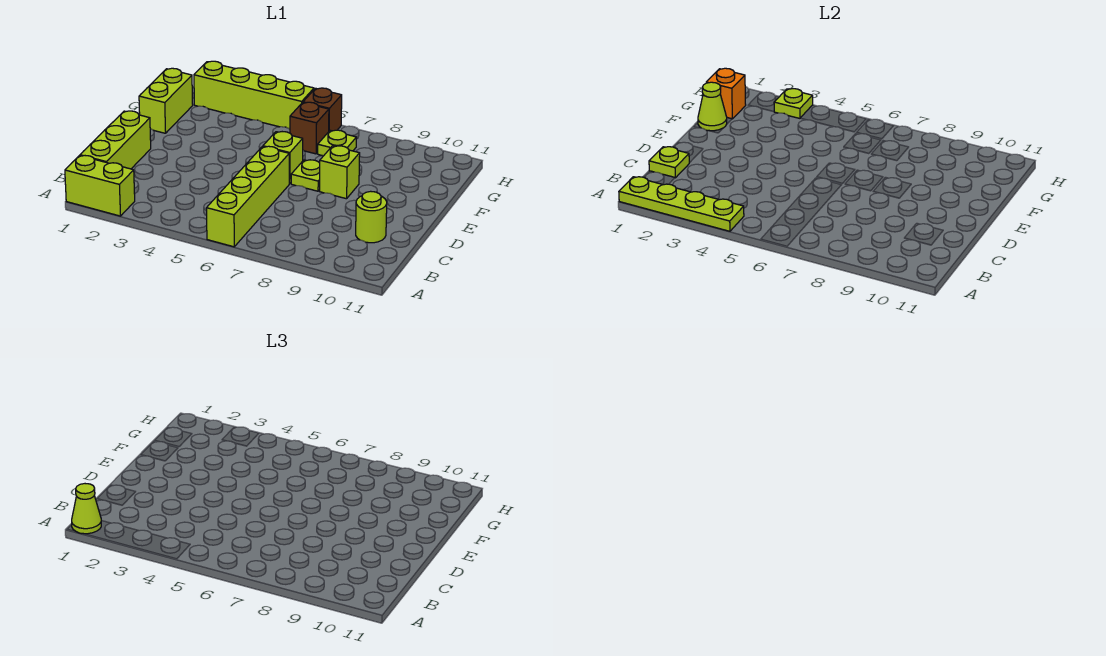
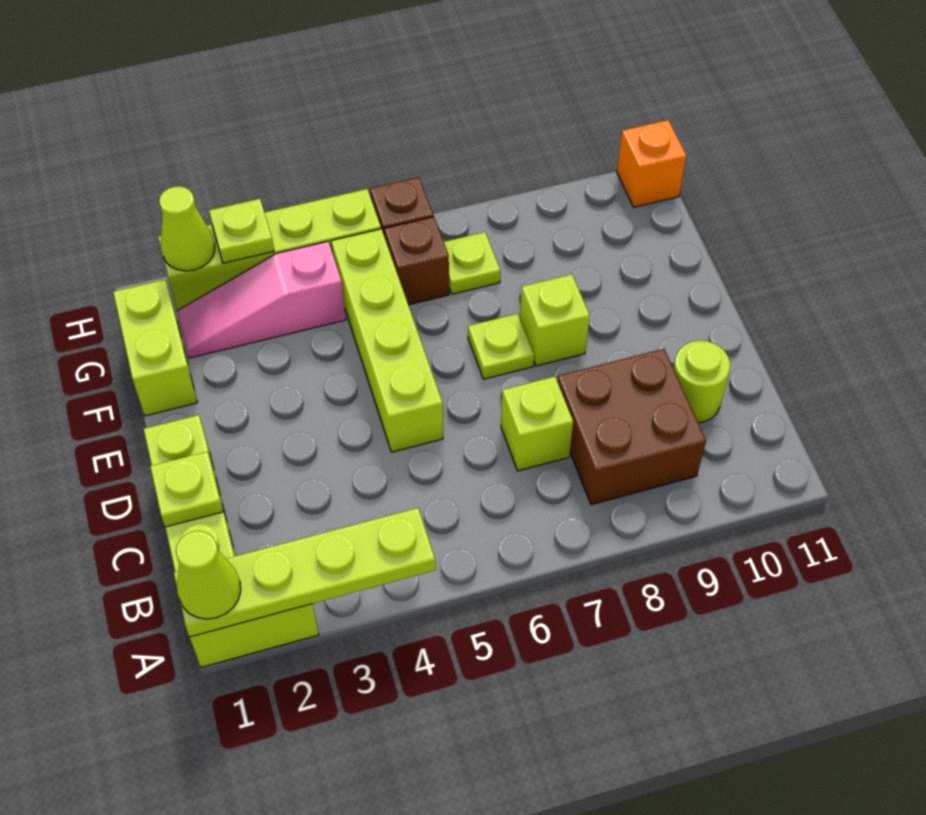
lime brick A6:D6 level 1 -> lime brick D5:G5 level 1
none -> brown brick B8:C9 level 1
lime brick E6 level 1 -> lime brick C7 level 1
lime cone F1 level 2 -> lime cone H2 level 2
orange brick G1 level 2 -> orange brick H11 level 1
none -> pink slope G2:G4 level 1 top 4

